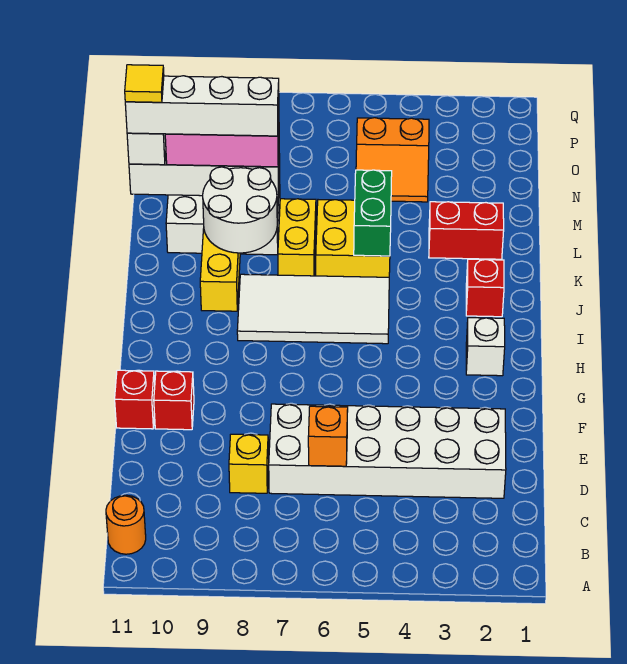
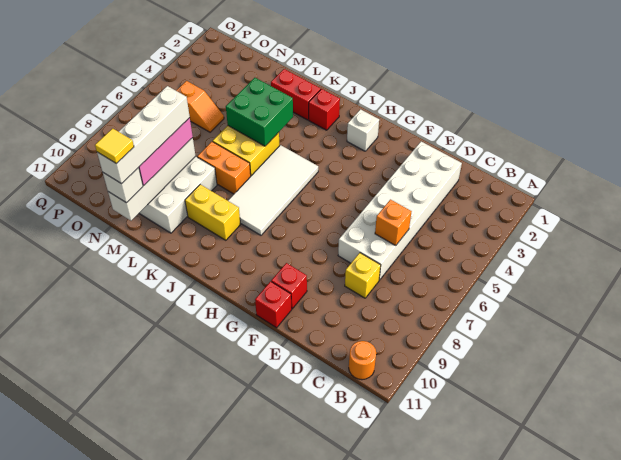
green brick K5:L5 level 2 -> green brick K4:L5 level 2
yellow brick K7:L7 level 1 -> orange brick K7:L7 level 1
white round brick K8:L9 level 2 -> none
red brick L2:L3 level 1 -> red brick K2:L2 level 1
orange slope N4:O5 level 1 top O -> orange slope N5:O5 level 1 top O

